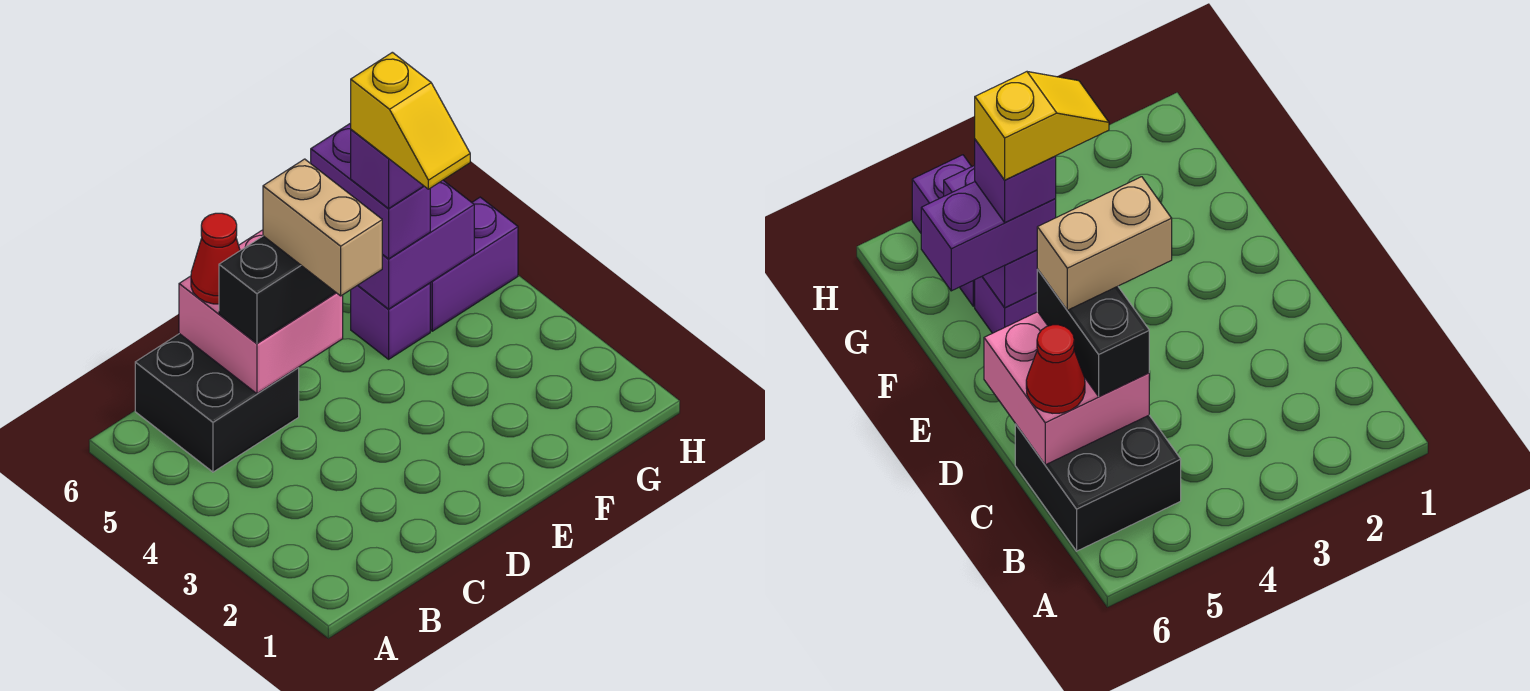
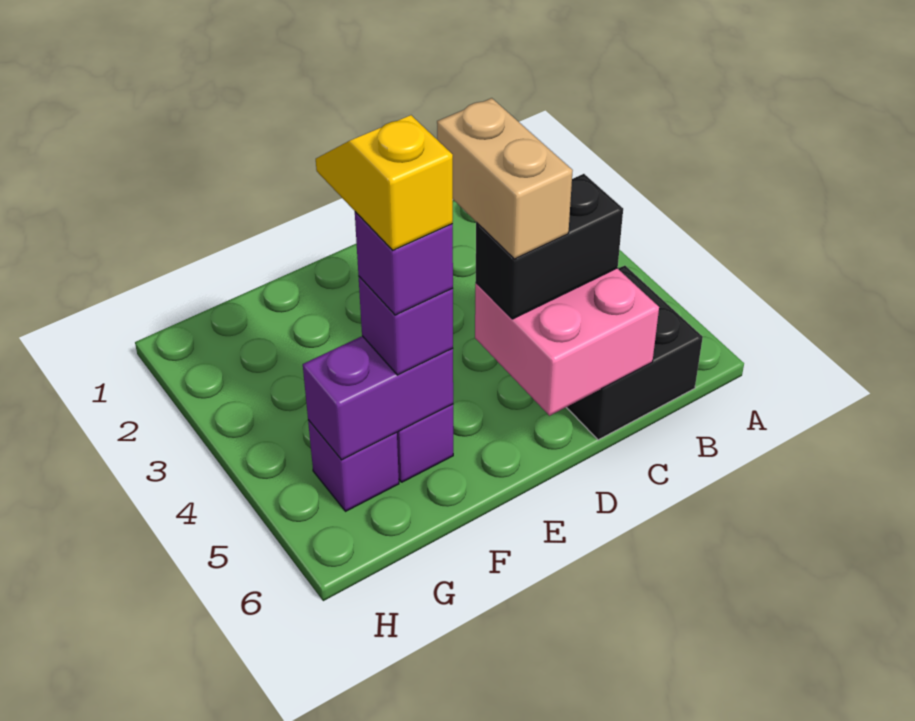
red cone C6 level 3 -> none
purple brick F5:F6 level 3 -> purple brick F5 level 3
purple brick G5:H5 level 1 -> purple brick G5 level 1

